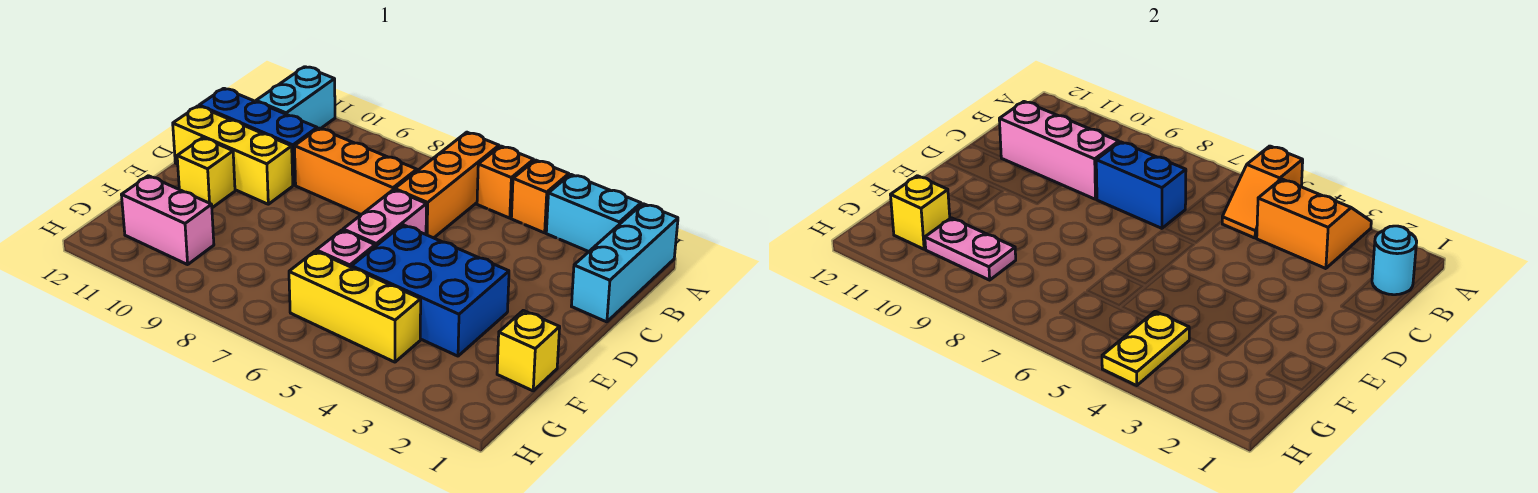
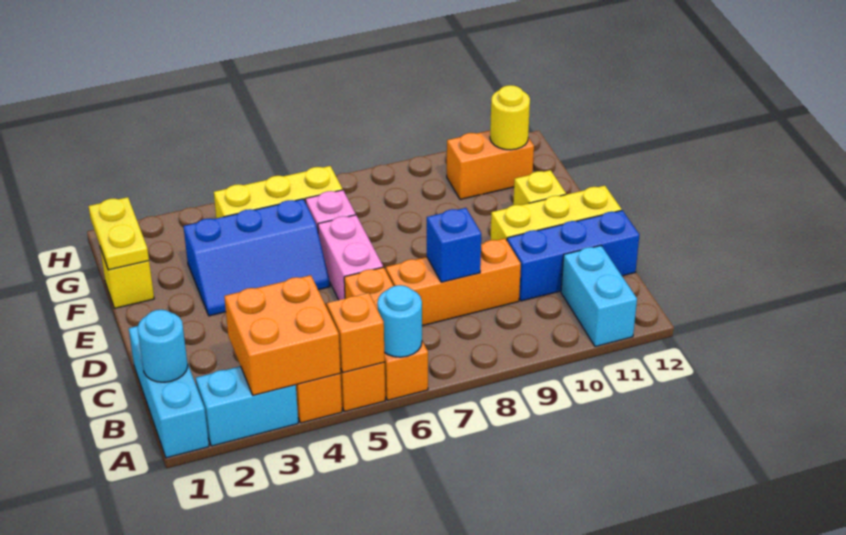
orange slope A3:B4 level 2 top B -> orange brick A3:B4 level 2
none -> cyan round brick A6 level 2
blue brick C7:C8 level 2 -> blue brick C8 level 2
pink brick C9:C11 level 2 -> none
blue brick E3:F5 level 1 -> blue slope E3:F5 level 1 top F
yellow plate G4:H4 level 2 -> yellow plate F1:G1 level 2
pink plate G9:G10 level 2 -> none
pink brick G10:G11 level 1 -> orange brick G10:G11 level 1
yellow brick G11 level 2 -> yellow round brick G11 level 2

